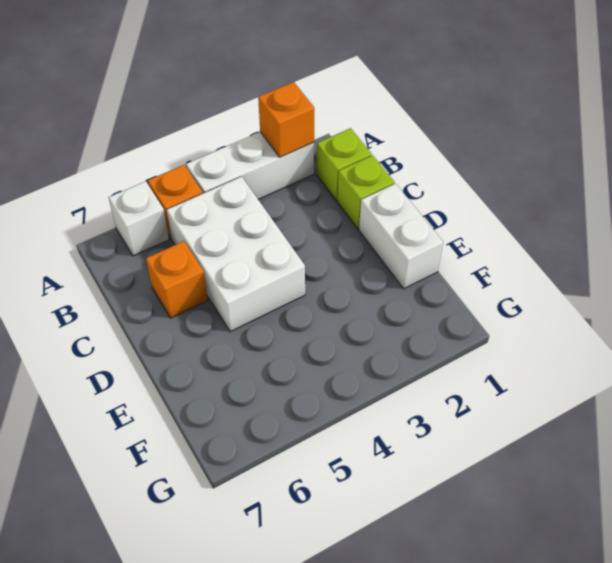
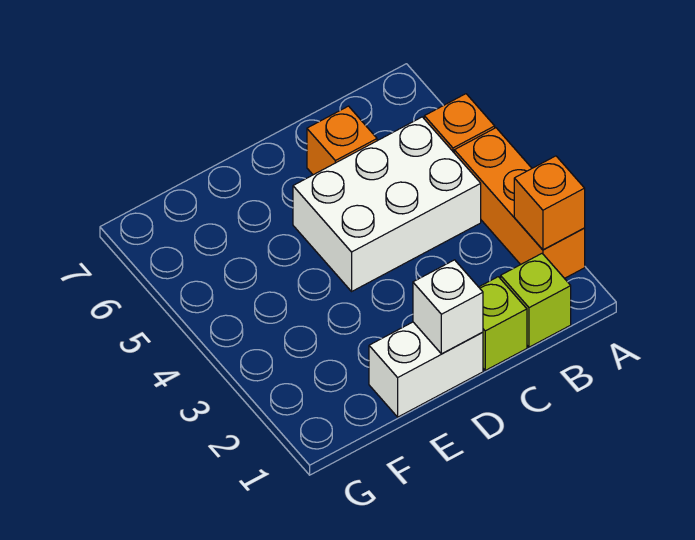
white brick A2:A4 level 1 -> orange brick A2:A4 level 1
white brick A6 level 1 -> white brick D1 level 2

